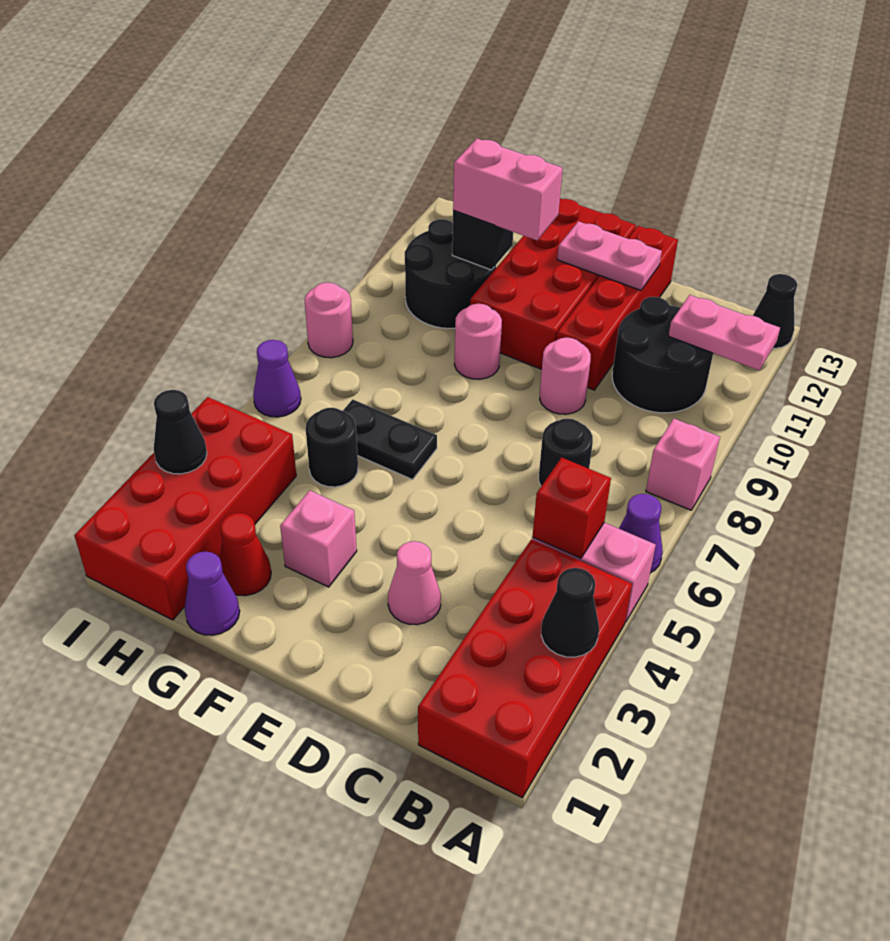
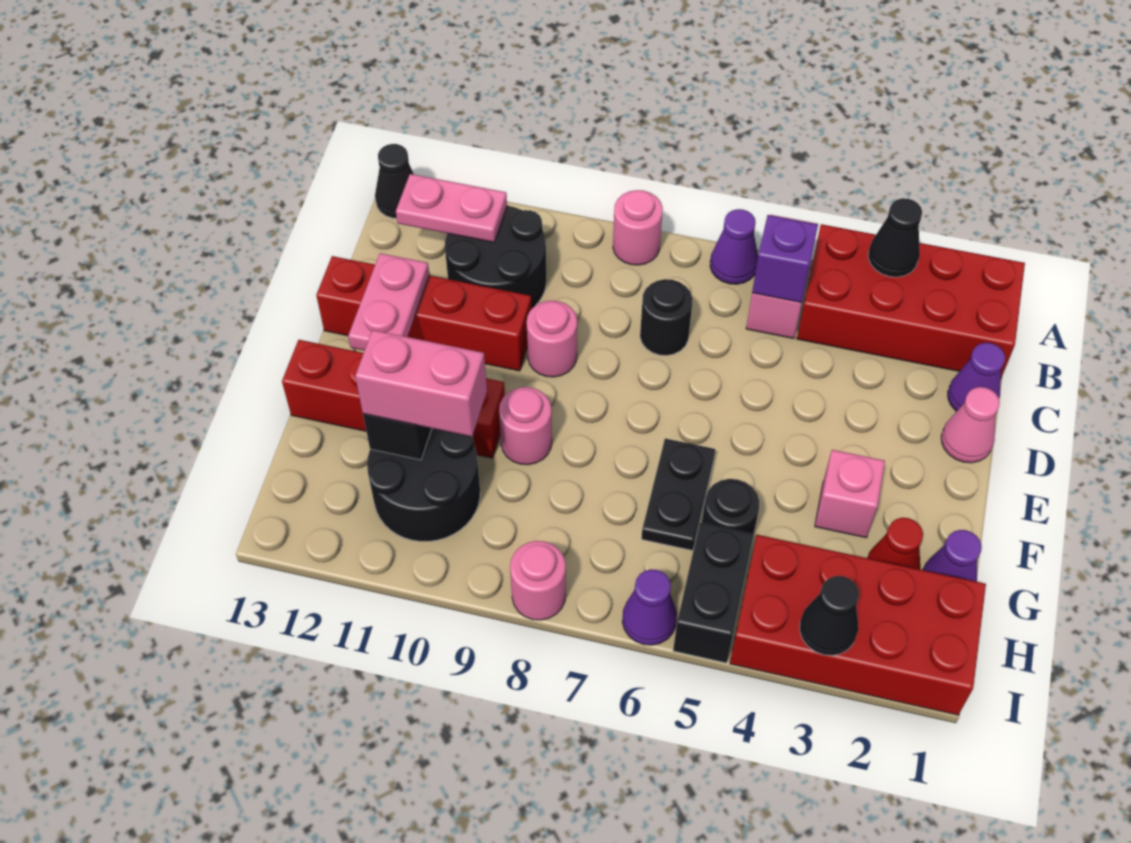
pink brick A8 level 1 -> pink round brick A8 level 1
pink plate A11:B11 level 2 -> pink plate B11:B12 level 2
red brick B5 level 2 -> purple brick B5 level 2
none -> purple cone C1 level 1
pink cone D3 level 1 -> pink cone D1 level 1
red brick E10:F13 level 1 -> red brick F10:F13 level 1
pink brick F11:G11 level 3 -> pink brick G10:G11 level 3
none -> black brick H5:I5 level 1

